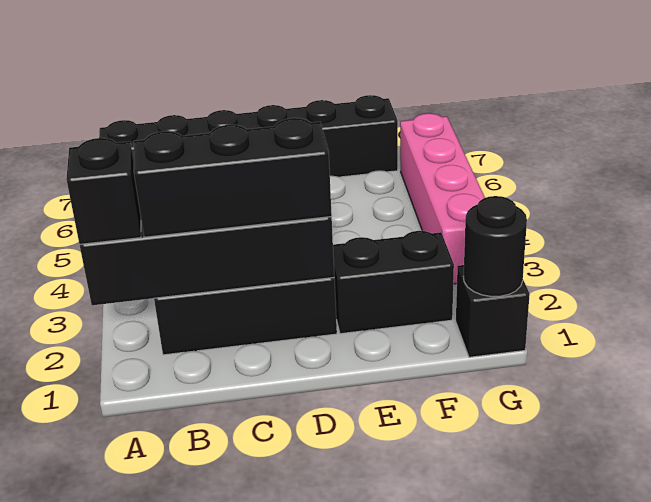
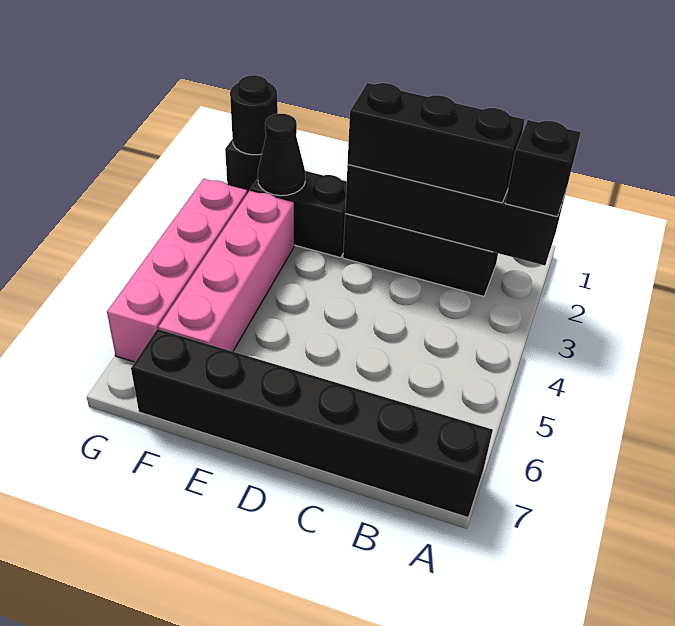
none -> black cone F2 level 2
none -> pink brick F3:F6 level 1

